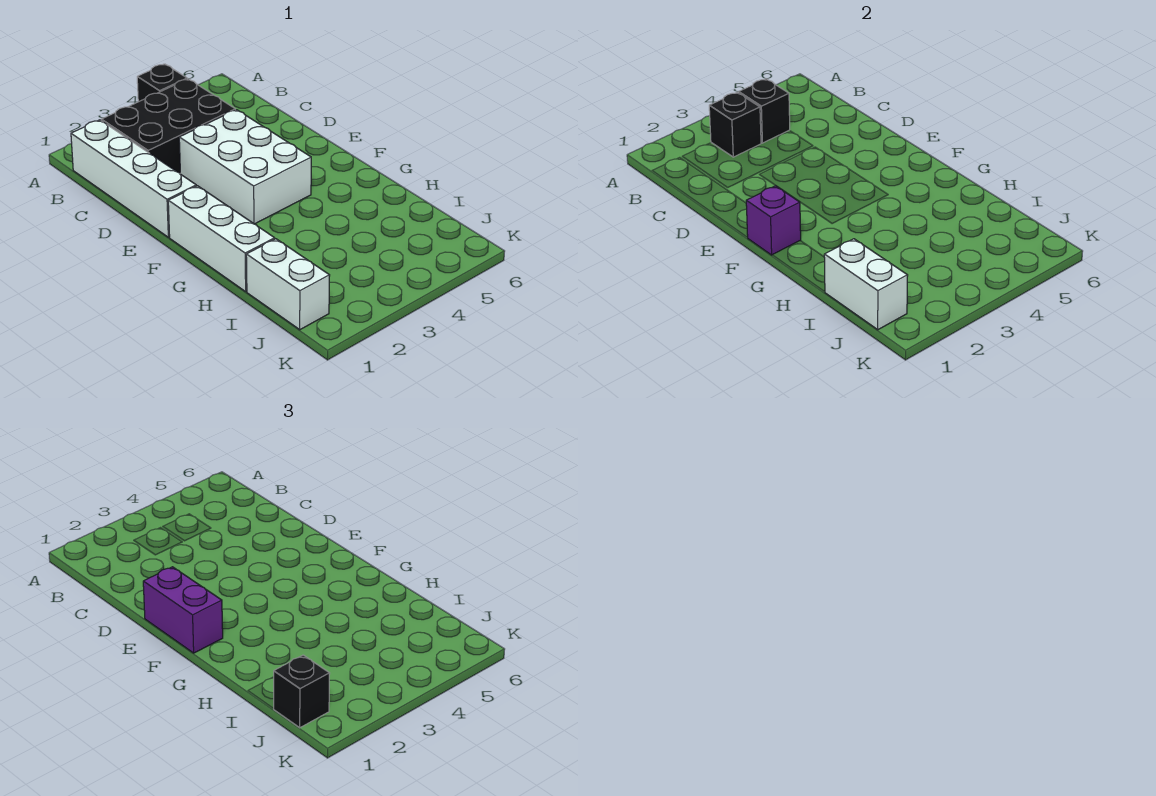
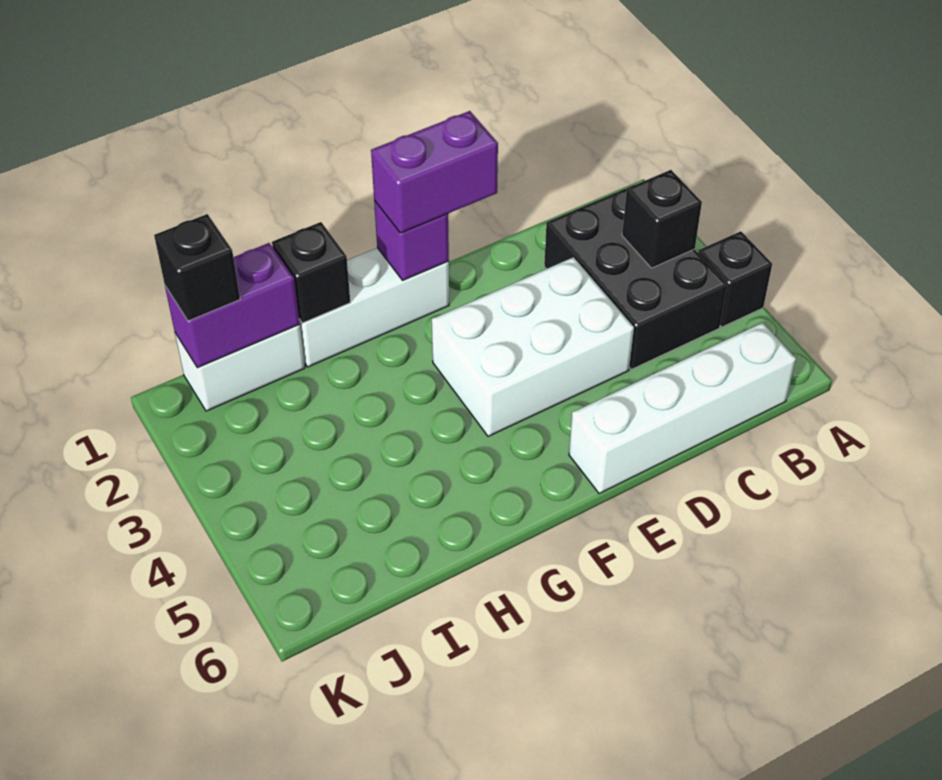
white brick B1:E1 level 1 -> white brick B6:E6 level 1
black brick B4 level 2 -> black brick H1 level 2
white brick I1:J1 level 2 -> purple brick I1:J1 level 2

